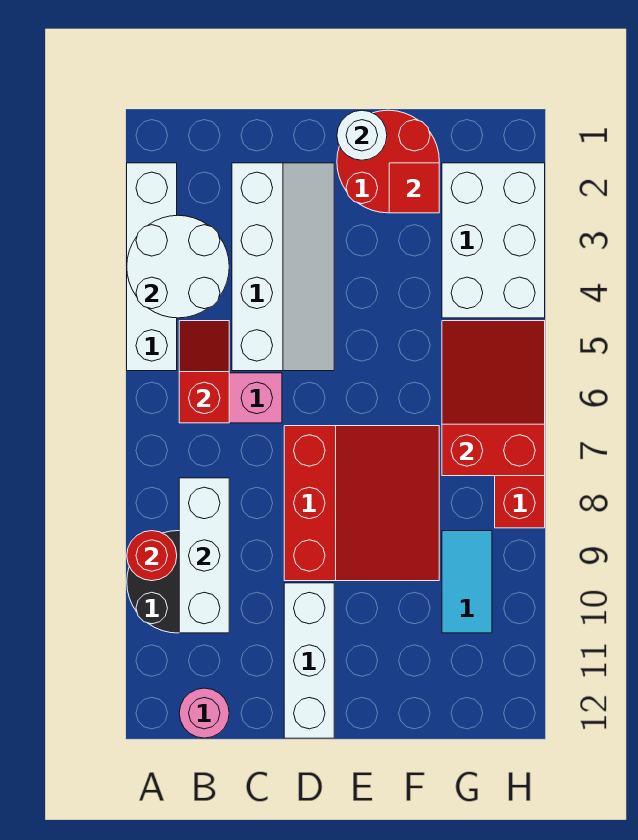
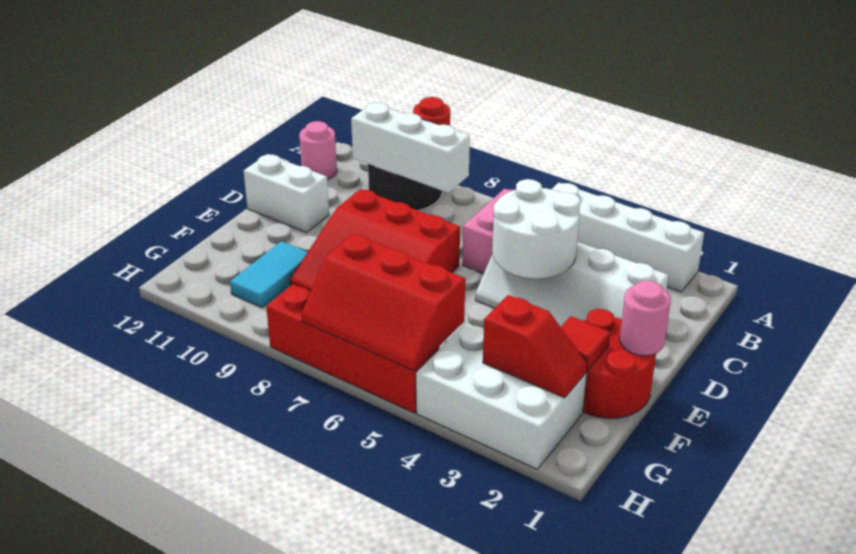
white round brick A3:B4 level 2 -> white round brick C4:D5 level 2
red slope B5:B6 level 2 top 6 -> red slope G2:G3 level 2 top 3
white brick D10:D12 level 1 -> white brick D11:D12 level 1
white round brick E1 level 2 -> pink round brick E1 level 2
red slope G5:H7 level 2 top 7 -> red slope G5:H7 level 2 top G
cyan tile G9:G10 level 1 -> cyan tile F10:G10 level 1

